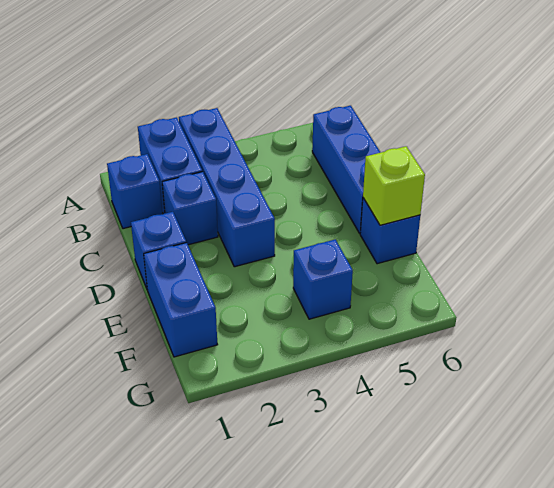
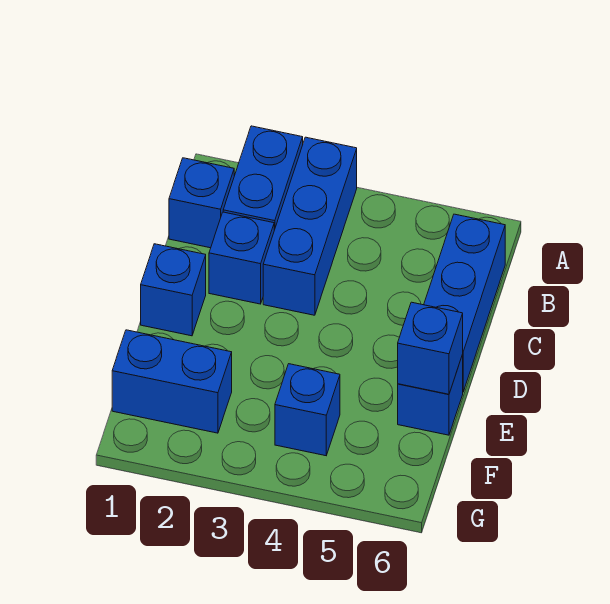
blue brick A3:D3 level 1 -> blue brick A3:C3 level 1
blue brick E1:F1 level 1 -> blue brick F1:F2 level 1
lime brick E6 level 2 -> blue brick E6 level 2

